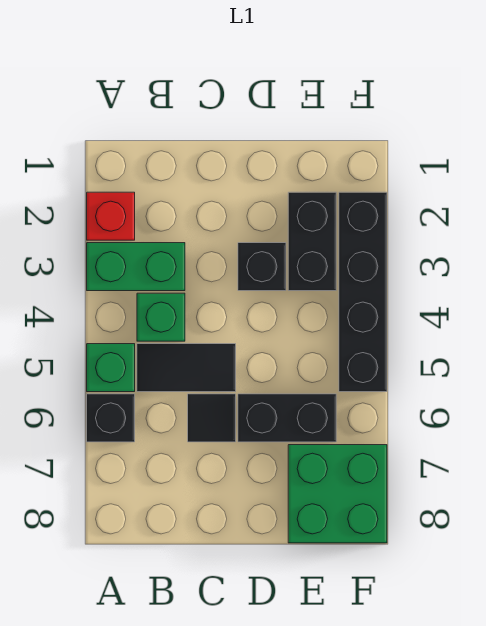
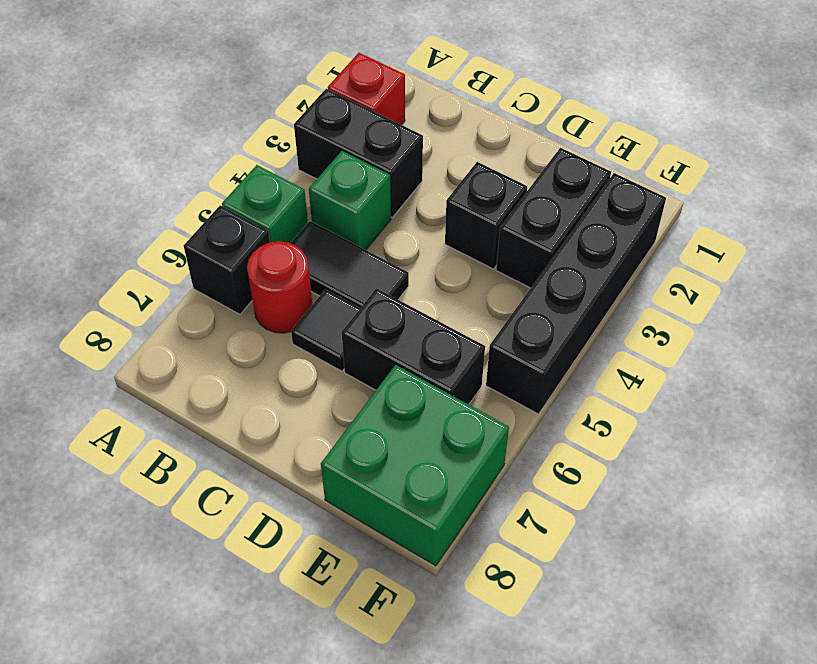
green brick A3:B3 level 1 -> black brick A3:B3 level 1
none -> red round brick B6 level 1

